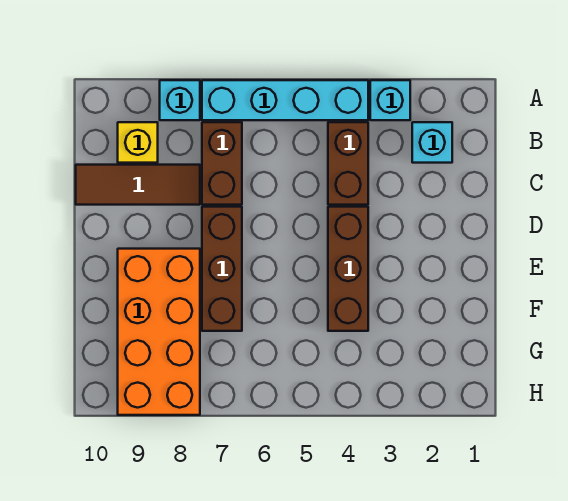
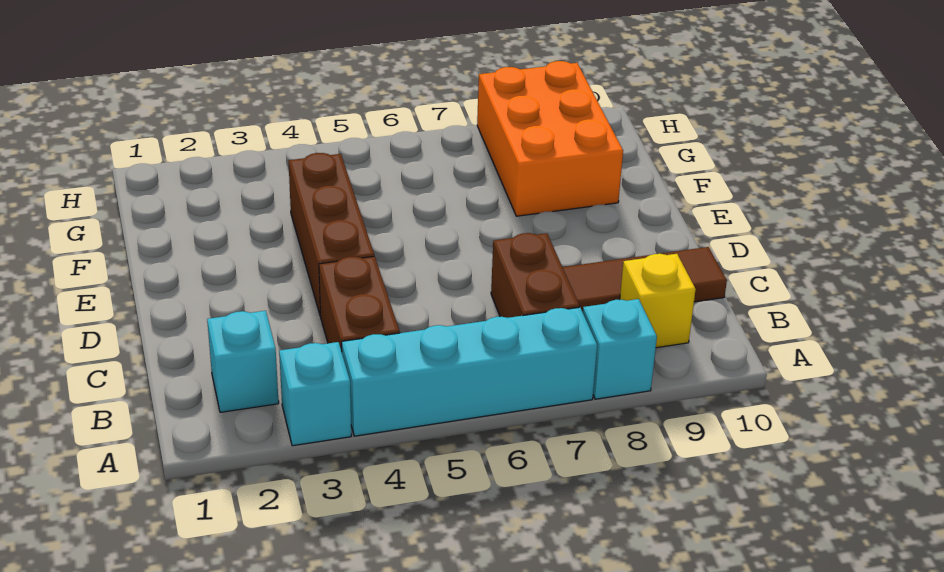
brown brick D7:F7 level 1 -> none
orange brick E8:H9 level 1 -> orange brick F8:H9 level 1

